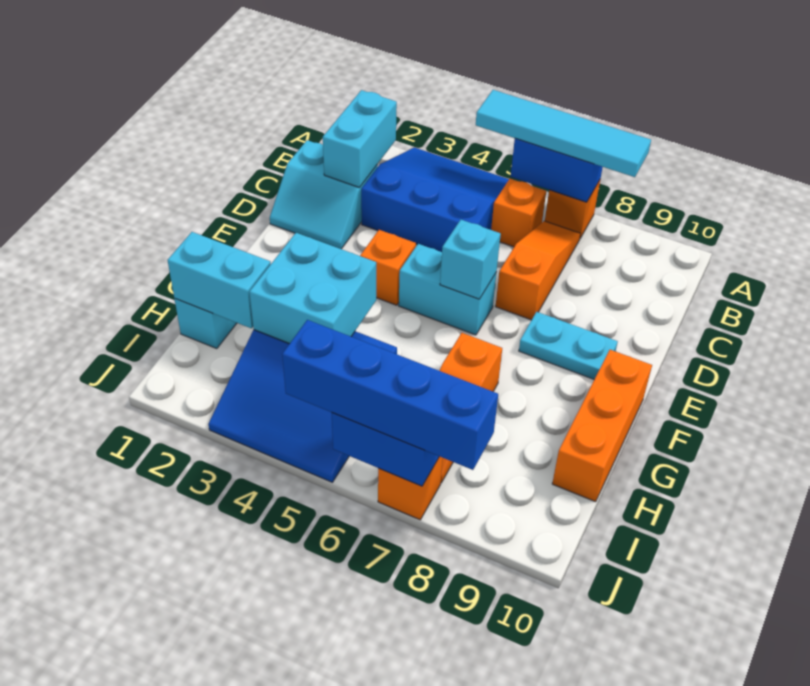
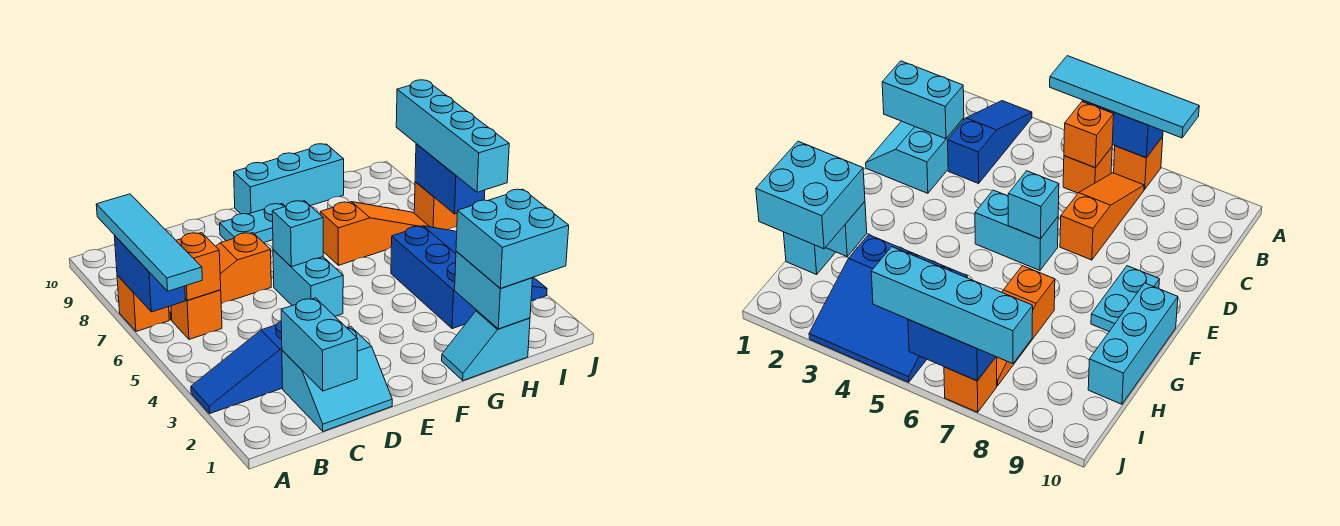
blue slope A3:C5 level 1 top C -> blue slope A3:C3 level 1 top C
cyan brick B2:C2 level 2 -> cyan brick C1:C2 level 2
cyan slope C1:D2 level 1 top C -> cyan slope C1:D2 level 1 top 2
orange brick E4 level 1 -> orange brick B6 level 2
cyan plate E8:E9 level 1 -> cyan plate E9:F9 level 1
orange brick F10:H10 level 1 -> cyan brick F10:H10 level 1
cyan brick G3:H4 level 2 -> cyan brick H1:I2 level 3
blue brick J5:J8 level 3 -> cyan brick J5:J8 level 3

